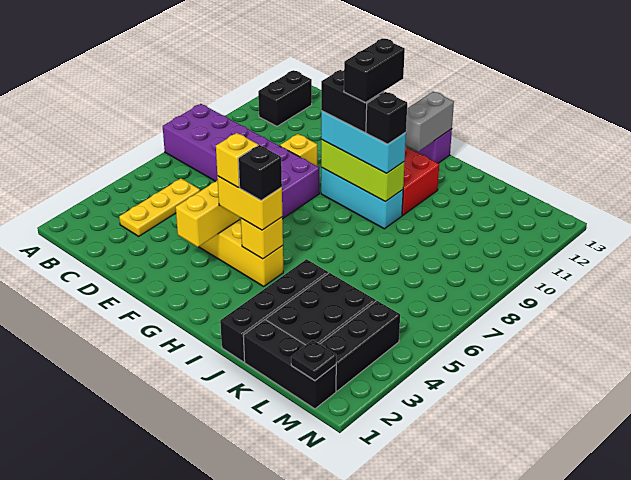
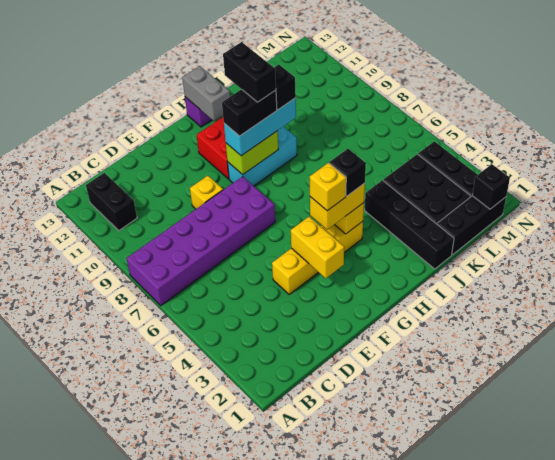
yellow plate C3:C5 level 1 -> none
lime brick G9:I9 level 2 -> lime brick G9:H9 level 2
black plate M1 level 2 -> black brick M1 level 2

